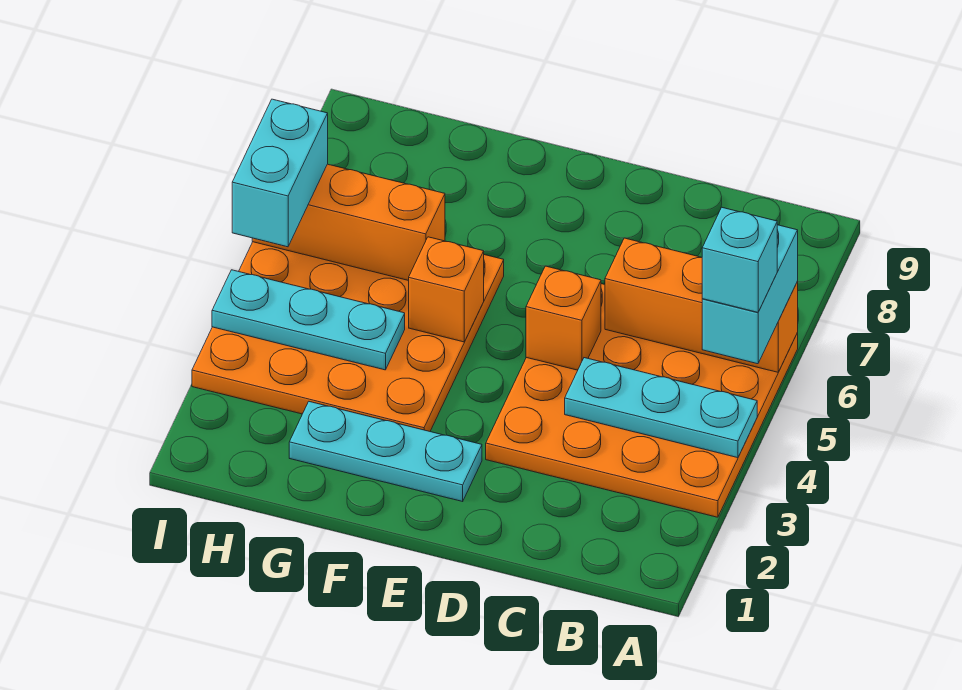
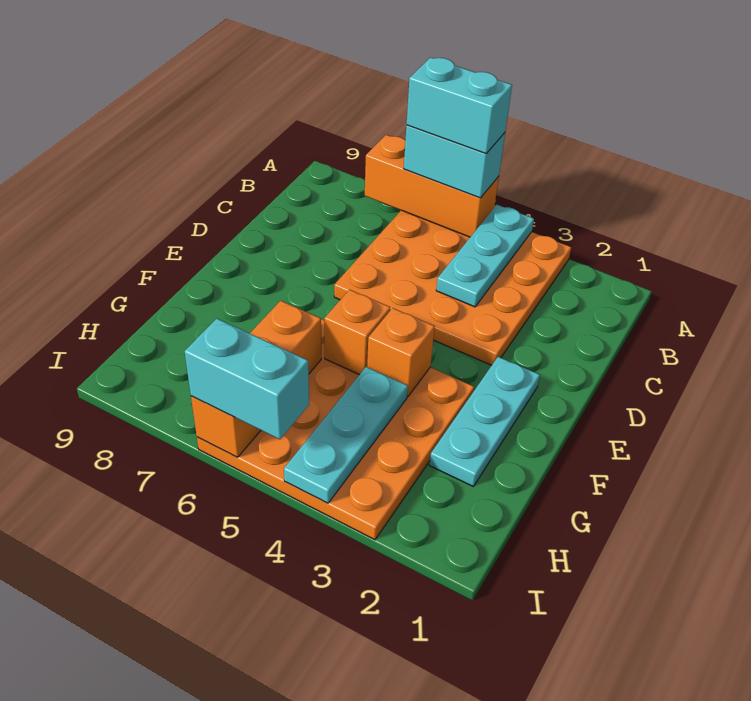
cyan brick A5 level 4 -> cyan brick A5:A6 level 4
orange brick A6:C6 level 2 -> orange brick A5:A7 level 2
orange brick D5 level 2 -> orange brick F4 level 2

